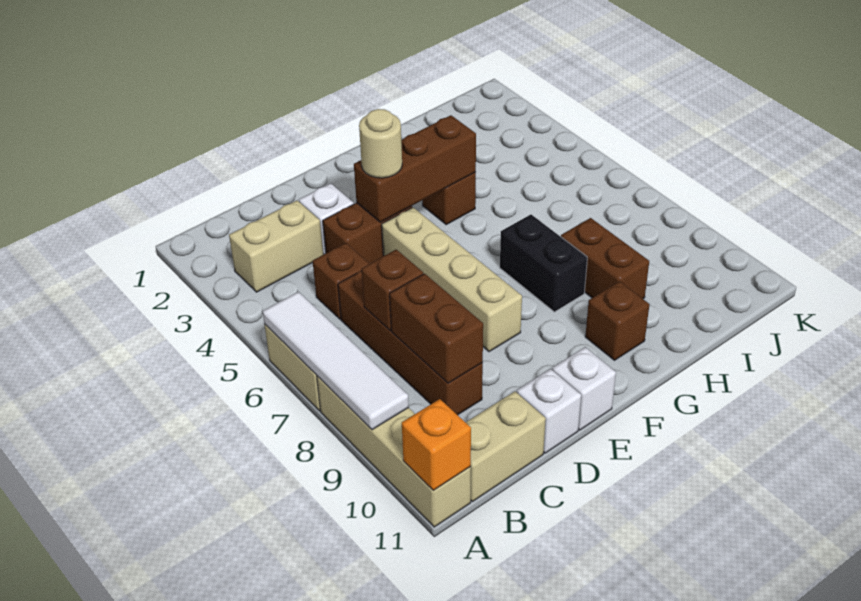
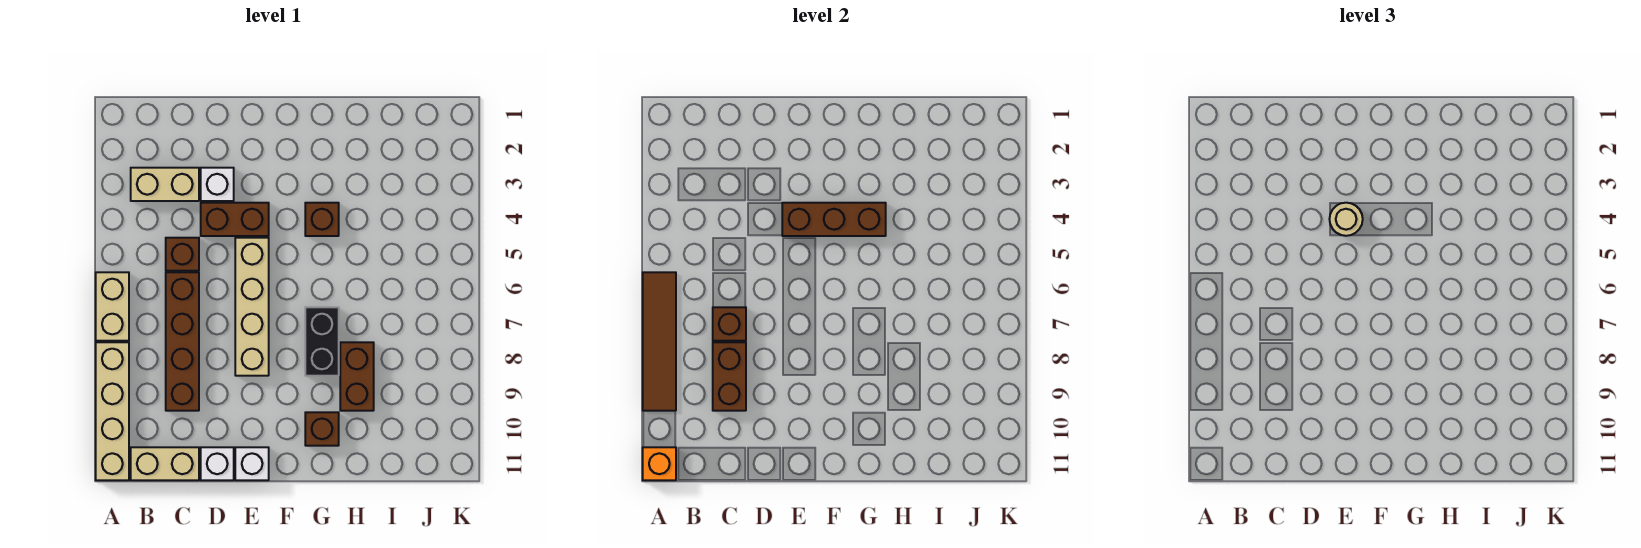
white tile A6:A9 level 2 -> brown tile A6:A9 level 2

